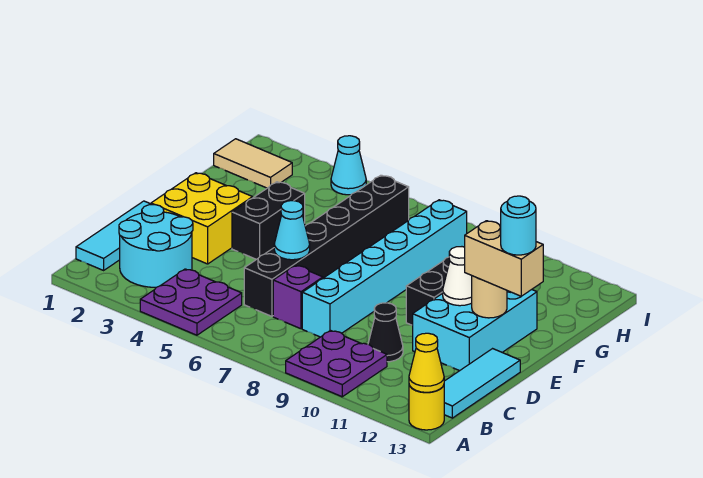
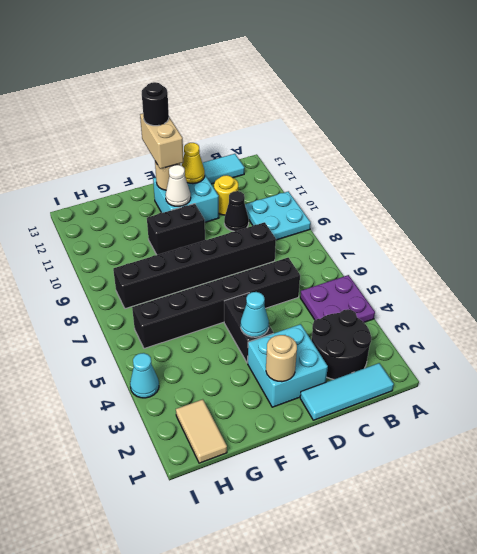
purple plate A9:B10 level 1 -> cyan plate A9:B10 level 1
yellow round brick A13 level 1 -> yellow round brick C11 level 1
yellow cone A13 level 2 -> yellow cone D12 level 2
cyan round brick B2:C3 level 1 -> black round brick B2:C3 level 1
purple brick C7 level 1 -> none
cyan brick C8:H8 level 1 -> black brick C8:H8 level 1
yellow brick D2:E3 level 1 -> cyan brick D2:E3 level 1
cyan cone D6 level 2 -> cyan cone E4 level 2
cyan brick D11:F12 level 1 -> cyan brick D11:E12 level 1
none -> tan round brick E2 level 2
black brick E4:F4 level 1 -> black brick E4:E5 level 1
cyan round brick E13 level 4 -> black round brick E13 level 4

